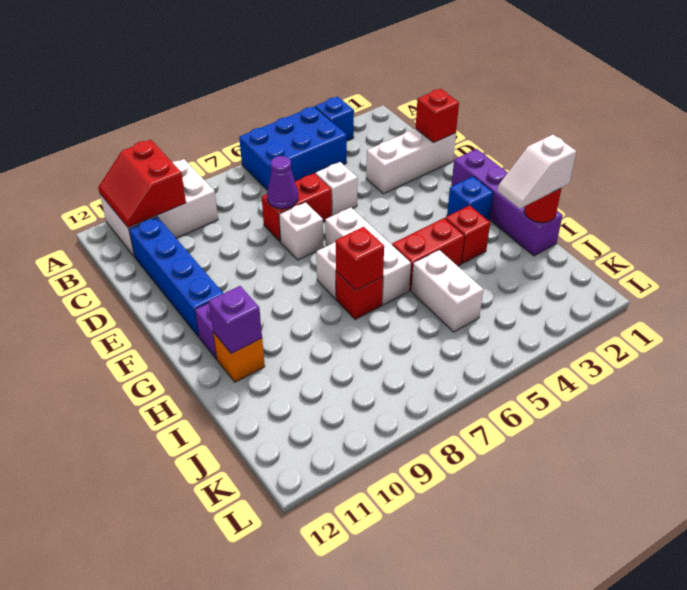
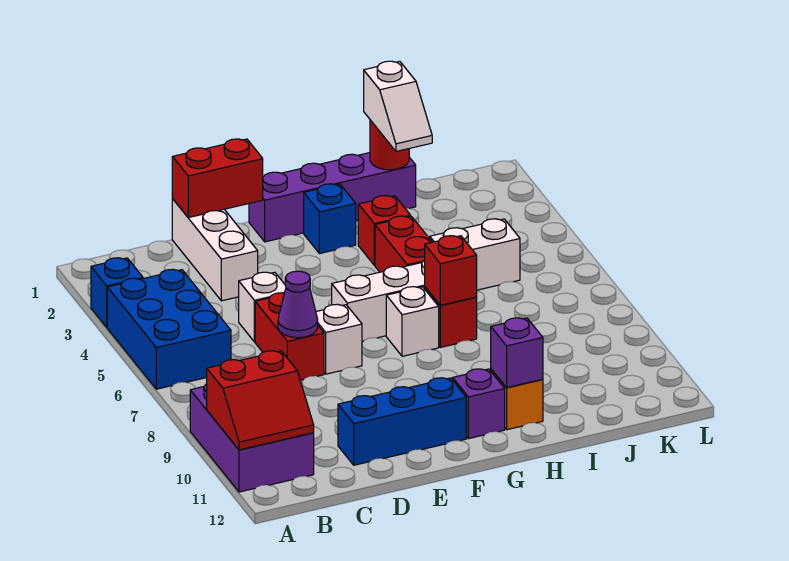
white brick A9:B11 level 1 -> purple brick A9:B11 level 1
blue brick C11:F11 level 1 -> blue brick D11:F11 level 1
red brick D1 level 2 -> red brick D1:E1 level 2

